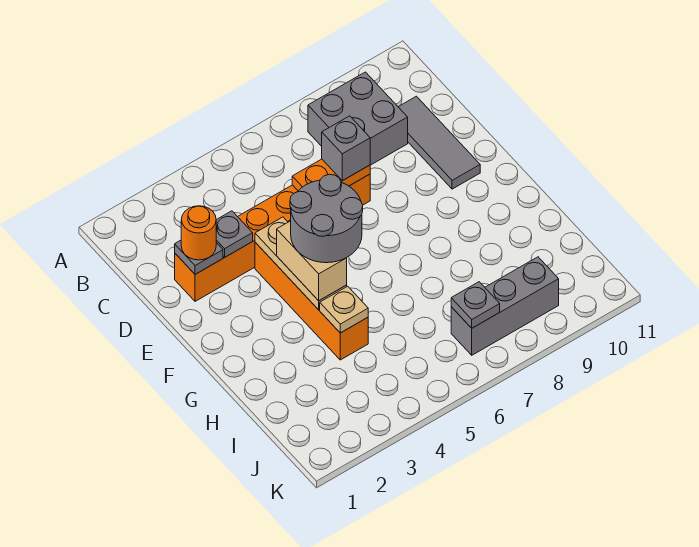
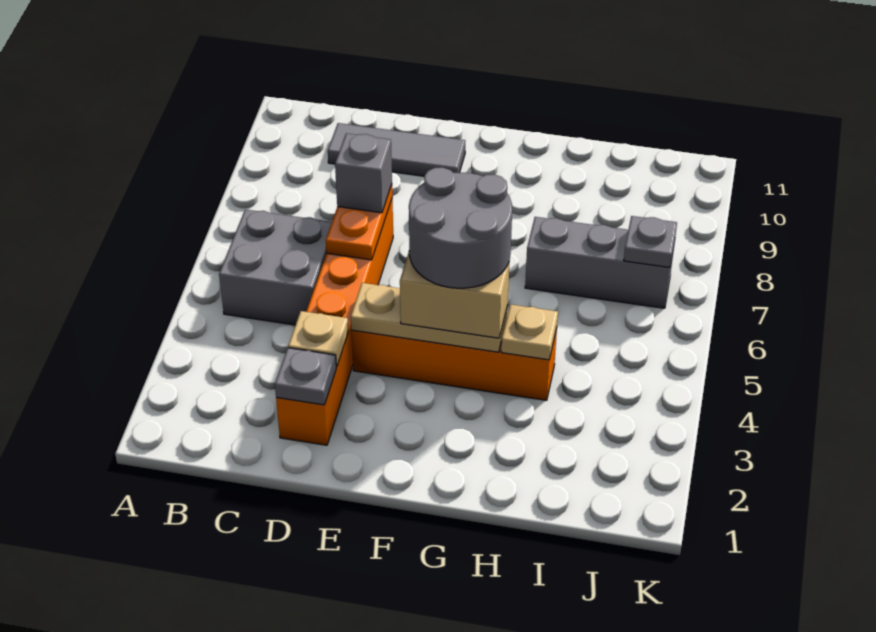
grey brick B8:C9 level 1 -> grey brick B5:C6 level 1
orange round brick D2 level 3 -> none
grey plate D3 level 2 -> tan plate D3 level 2
grey brick J7:J9 level 1 -> grey brick H7:J7 level 1

